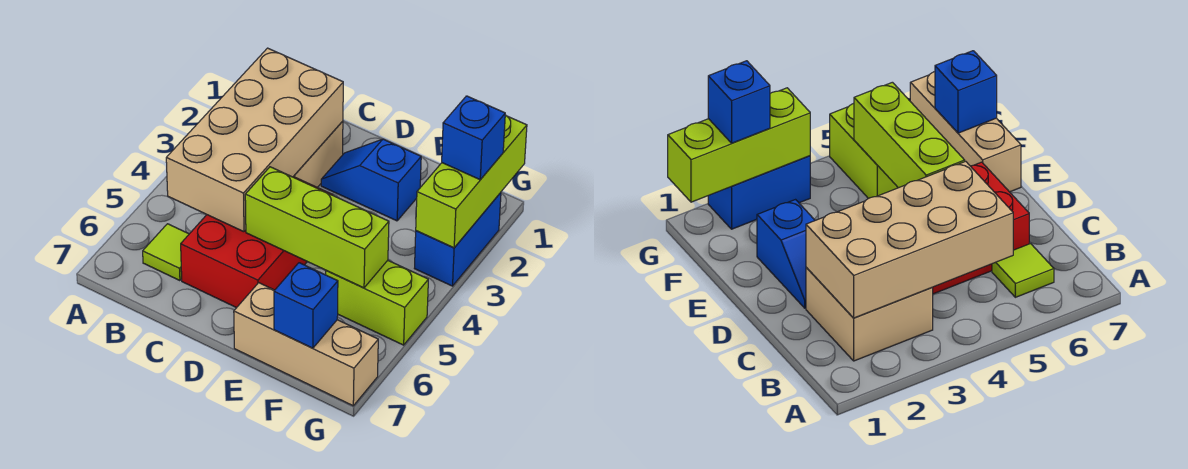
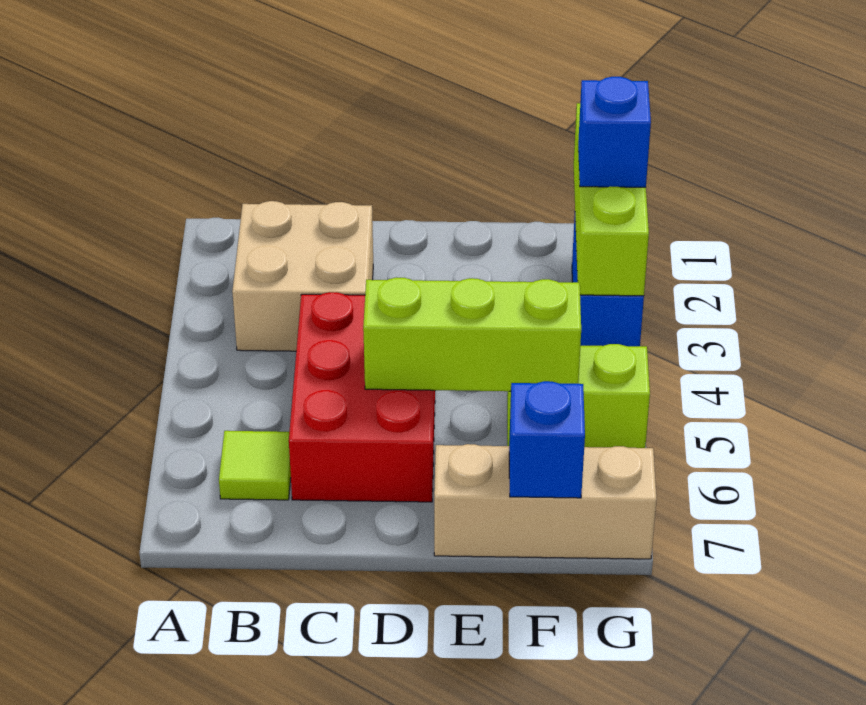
tan brick B2:C5 level 2 -> none
blue slope D2:E2 level 1 top E -> none

